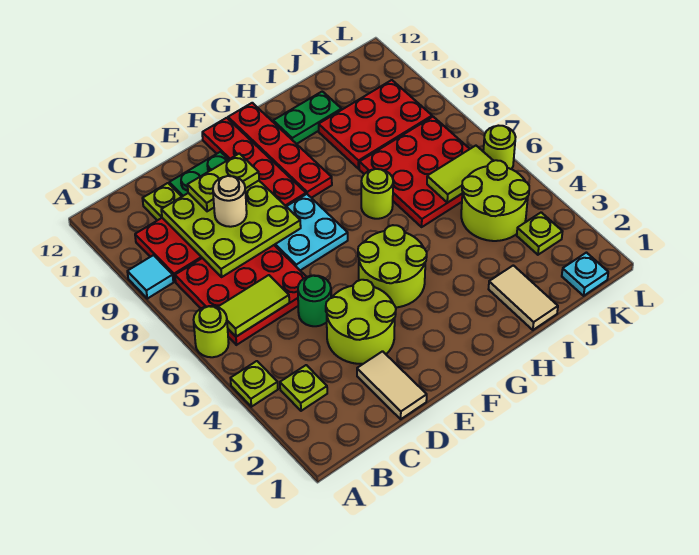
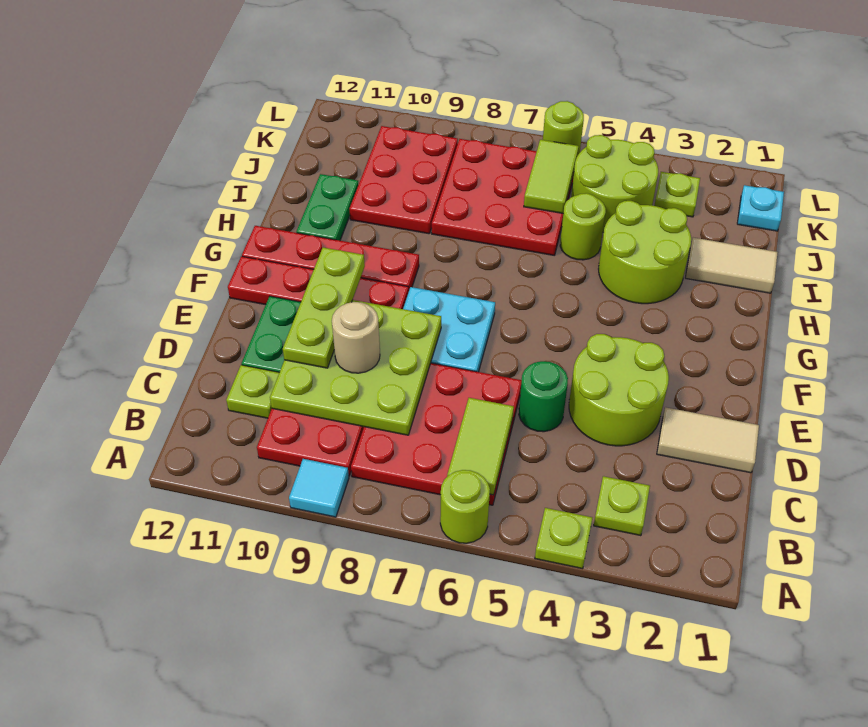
lime plate D10:E10 level 3 -> lime plate D10:F10 level 3
lime round brick F4:G5 level 1 -> lime round brick H3:I4 level 1
lime round brick H7 level 1 -> lime round brick I5 level 1

